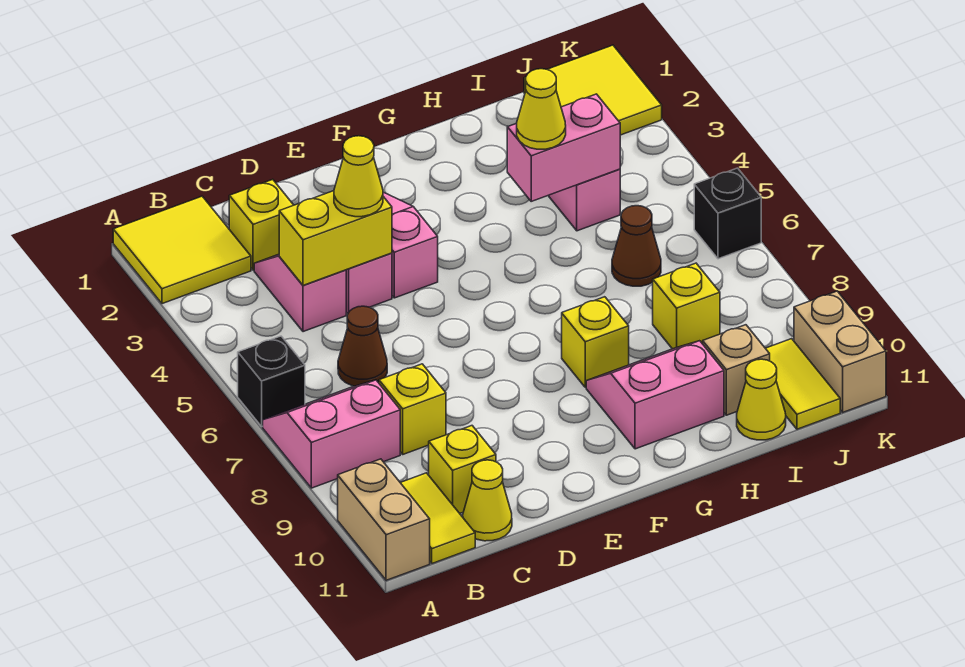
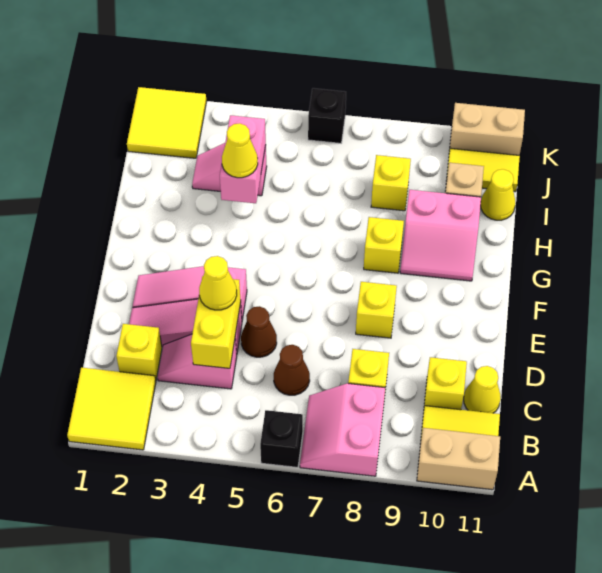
none -> yellow brick E8 level 1
pink slope G9:H10 level 1 top 10 -> pink slope G9:H10 level 1 top H
brown cone I6 level 1 -> brown cone D5 level 1

